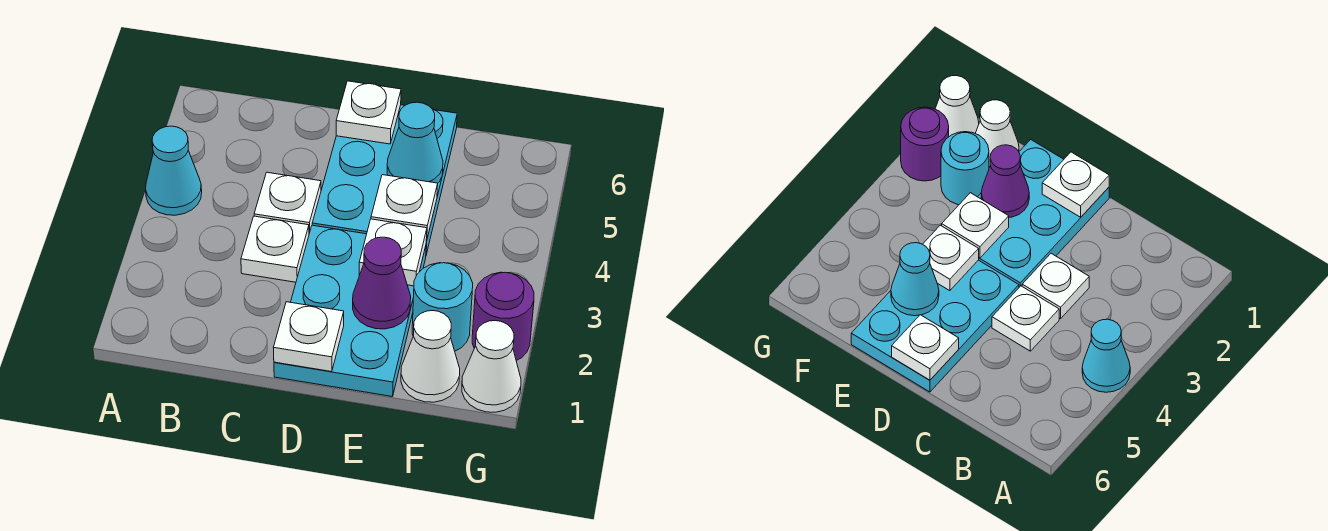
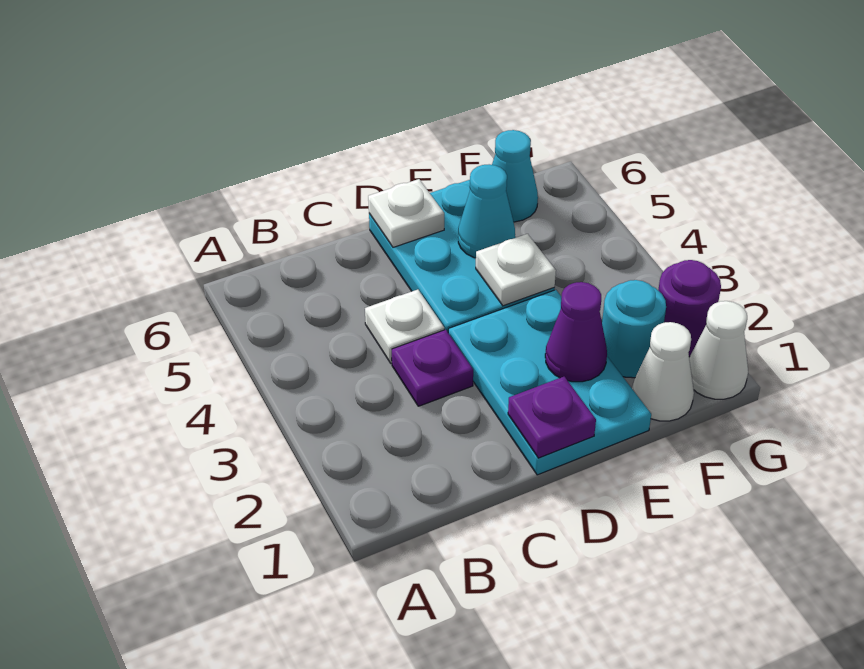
cyan cone A4 level 1 -> cyan cone F6 level 1
white plate C3 level 1 -> purple plate C3 level 1
white plate D1 level 2 -> purple plate D1 level 2
white plate E3 level 2 -> none

